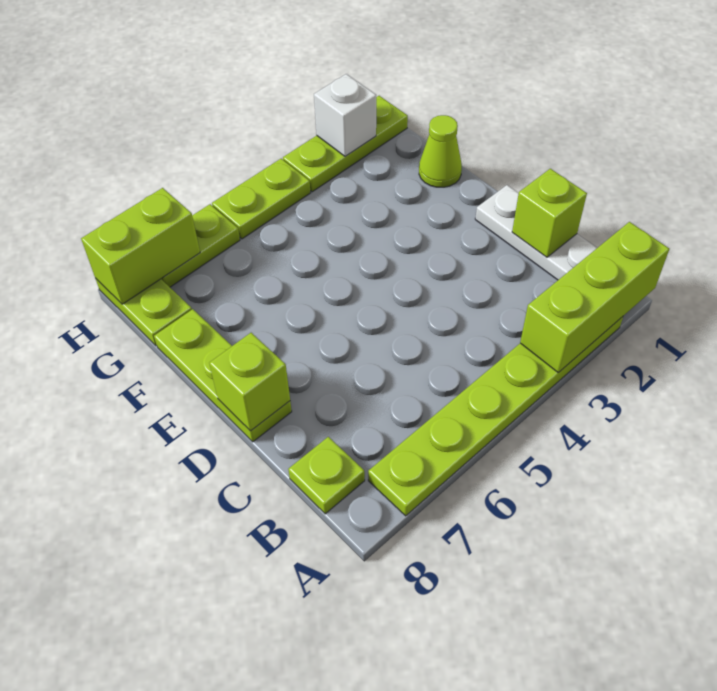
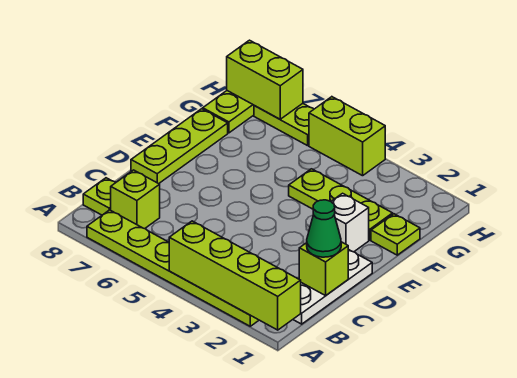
lime brick A1:A3 level 2 -> lime brick A1:A4 level 2
none -> green cone C1 level 3
lime brick D8 level 2 -> lime brick B7 level 1
lime cone F1 level 1 -> lime plate F1 level 1
lime plate H1:H3 level 1 -> lime plate F2:F4 level 1
white brick H2 level 2 -> white brick E2 level 1
lime plate H4:H5 level 1 -> lime brick H4:H5 level 1

